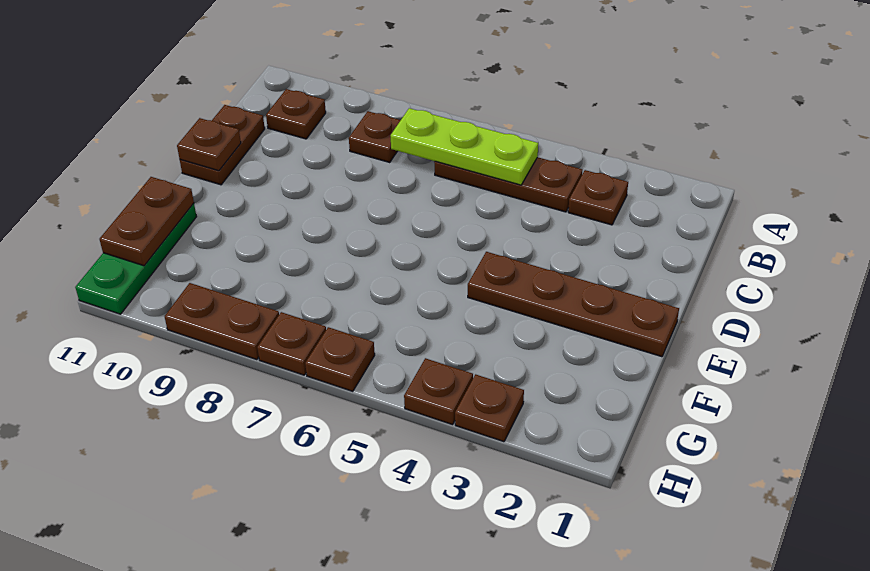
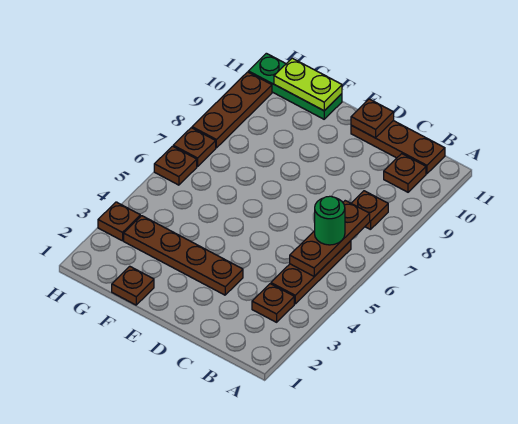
lime plate B5:B7 level 2 -> brown plate B5:B7 level 2
none -> green round brick B6 level 3
brown plate C11:D11 level 1 -> brown plate B11:D11 level 1
brown plate E1:E4 level 1 -> brown plate D3:G3 level 1
brown plate F11:G11 level 2 -> lime plate F11:G11 level 2
brown plate H4 level 1 -> brown plate F1 level 1
brown plate H8:H9 level 1 -> brown plate H8:H10 level 1

